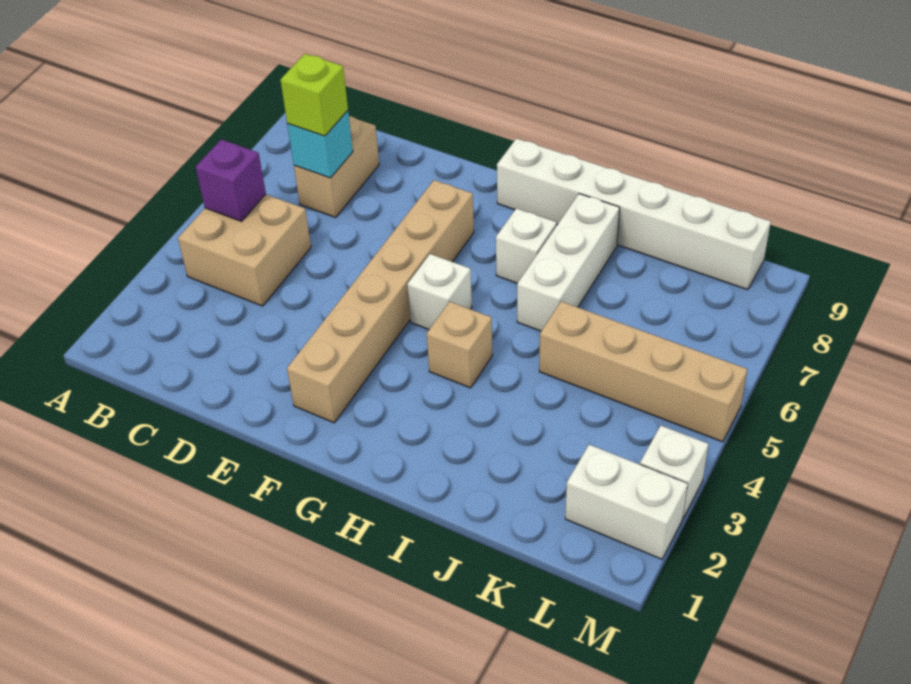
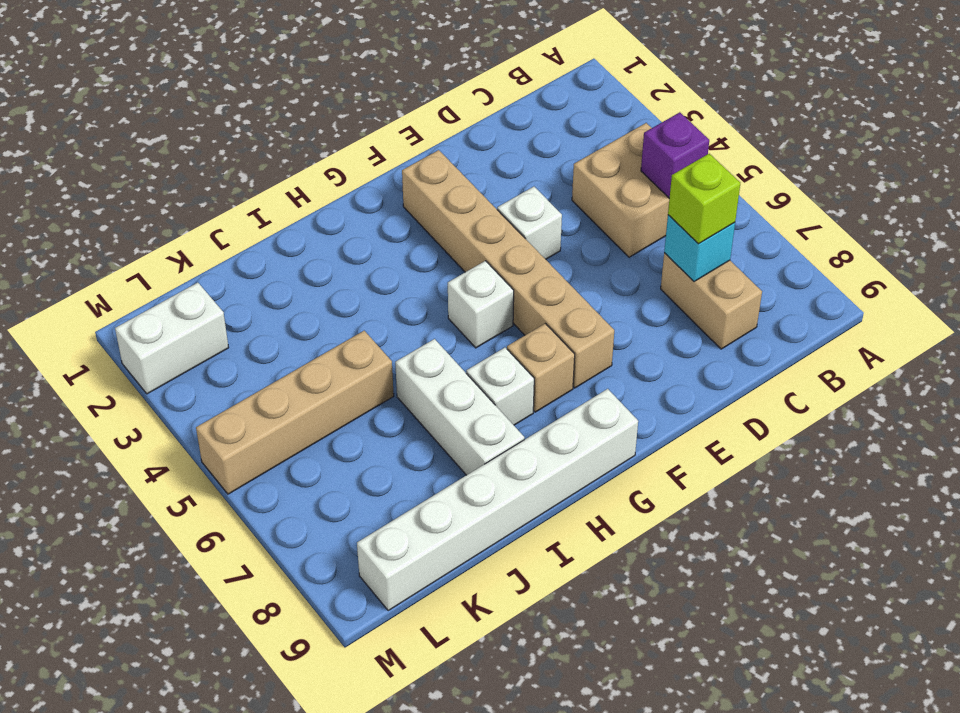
tan brick H4 level 1 -> tan brick G7 level 1
white brick M3 level 1 -> white brick E4 level 1

